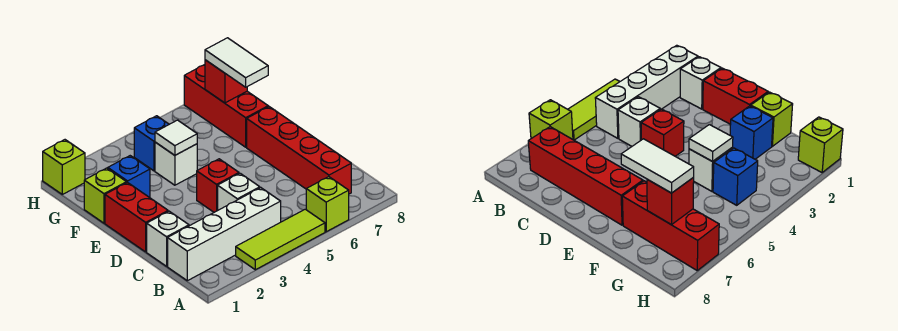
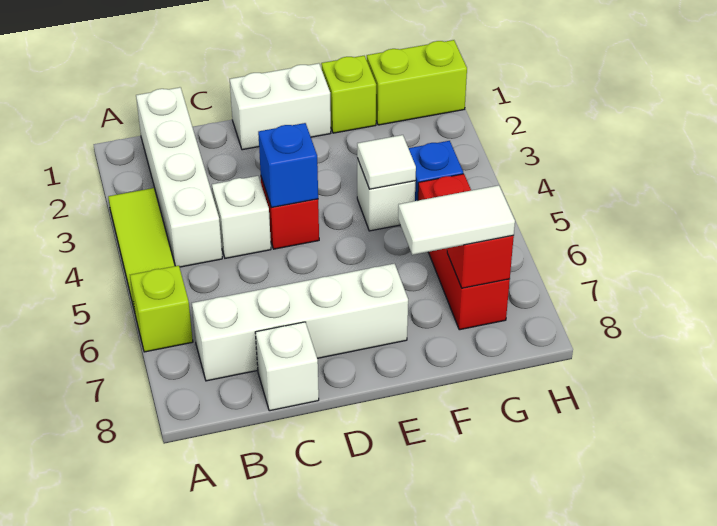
red brick B7:E7 level 1 -> white brick B7:E7 level 1
white brick C1 level 1 -> white brick C8 level 1
red brick D1:E1 level 1 -> white brick D1:E1 level 1
blue brick F2 level 1 -> blue brick D4 level 2
red brick F7:H7 level 1 -> red brick G5:G7 level 1
lime brick H1 level 1 -> lime brick G1:H1 level 1

